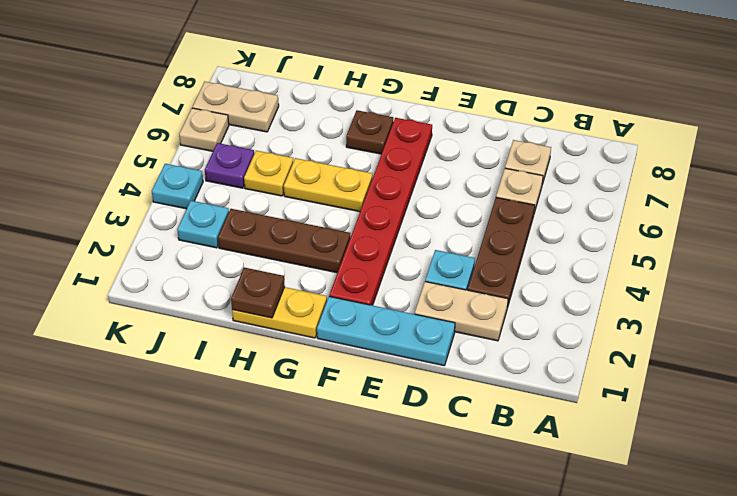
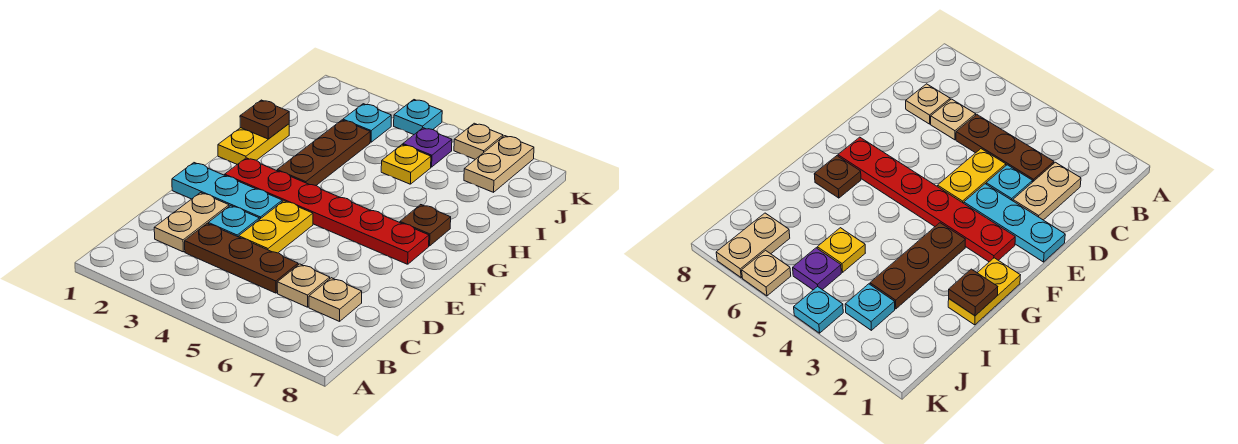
cyan plate D1:F1 level 1 -> cyan plate E1:E3 level 1
yellow plate G5:H5 level 1 -> yellow plate D4:E4 level 1

